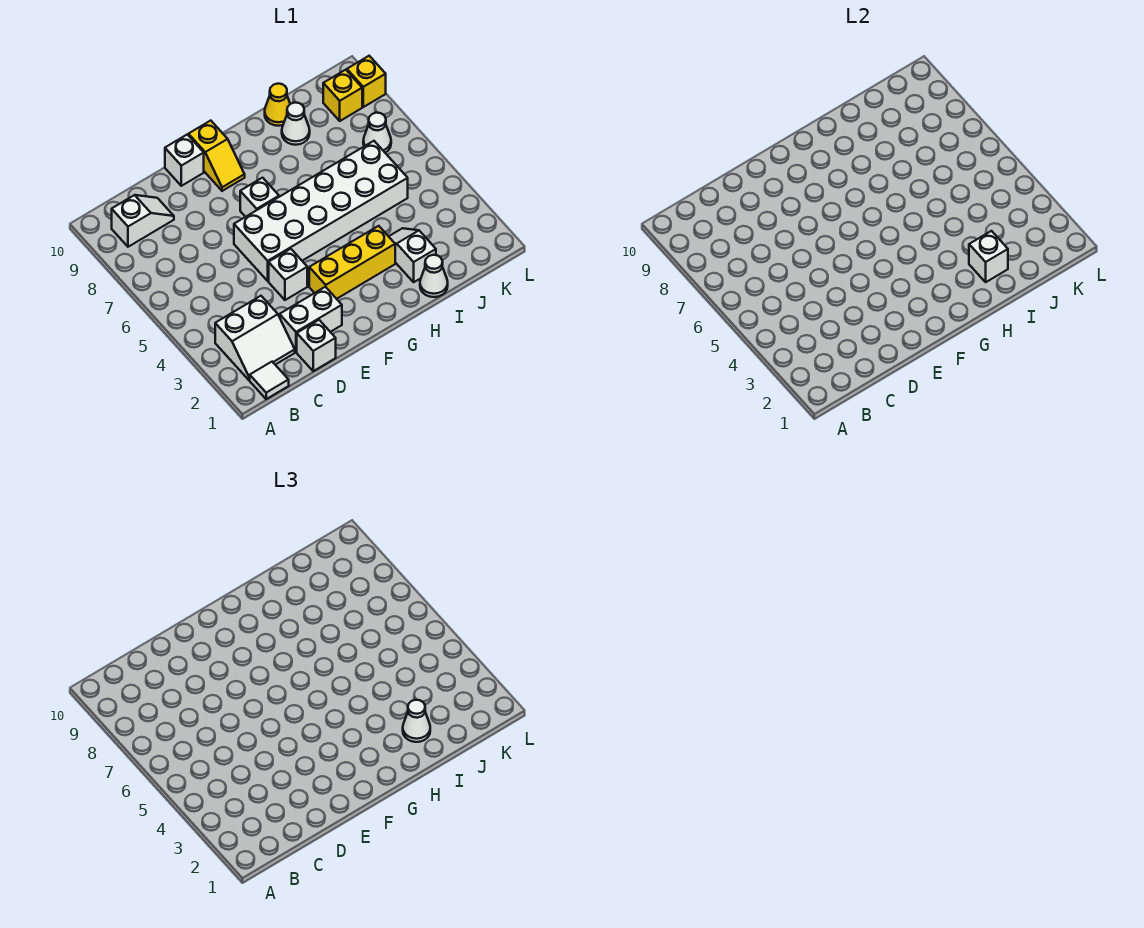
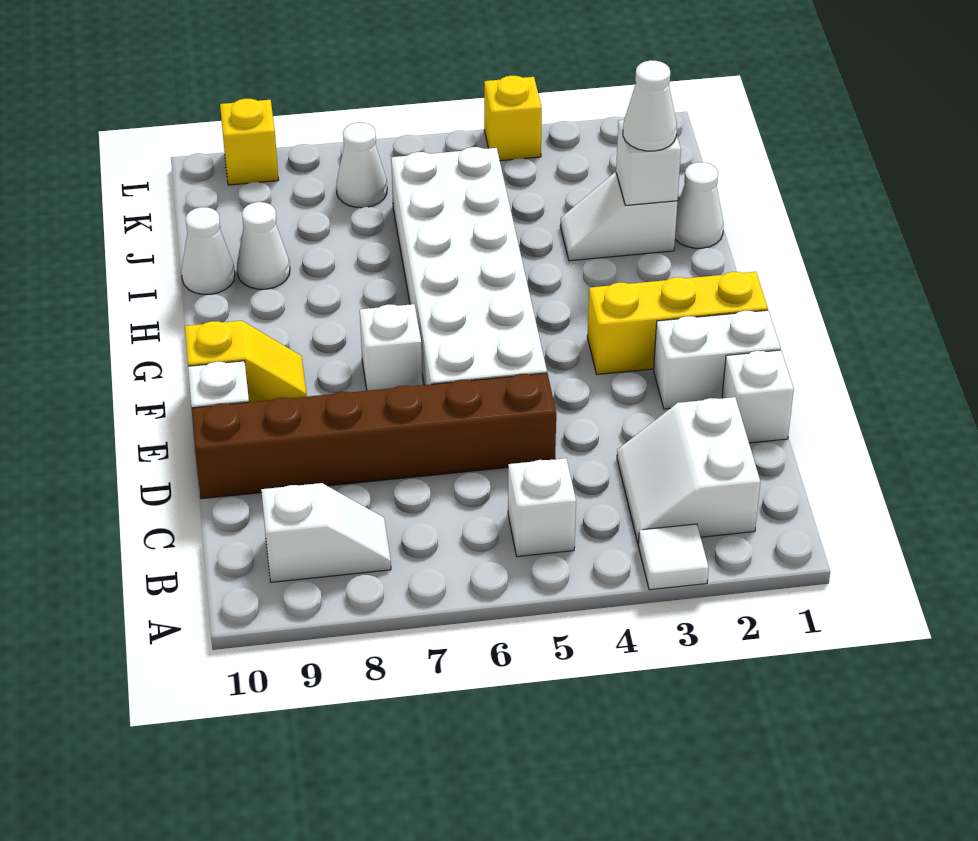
white tile B1 level 1 -> white tile A3 level 1
white slope B2:C3 level 1 top 3 -> white slope B2:C3 level 1 top 2
white slope B9:C9 level 1 top B -> white slope B8:B9 level 1 top 9
white brick D2:E2 level 1 -> white brick E1:E2 level 1
none -> brown brick D5:D10 level 1
white brick E4 level 1 -> white brick B5 level 1
yellow brick F3:H3 level 1 -> yellow brick F1:F3 level 1
yellow cone I10 level 1 -> white cone I10 level 1
yellow brick K9 level 1 -> yellow brick L4 level 1

